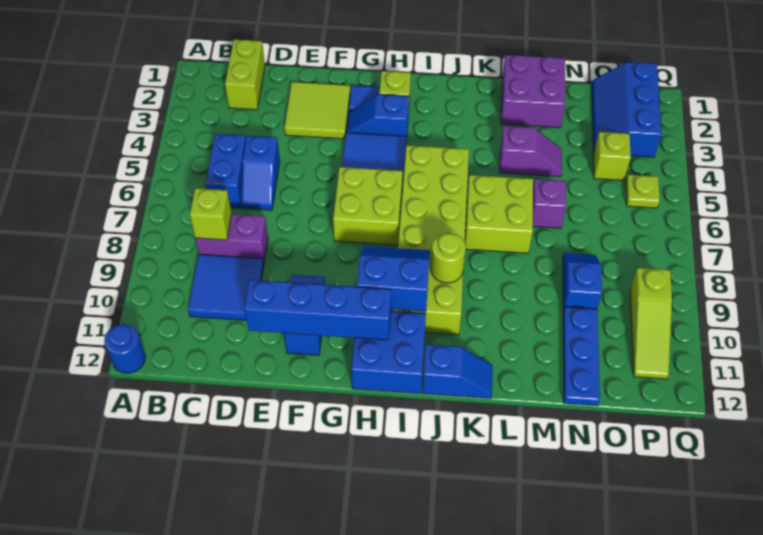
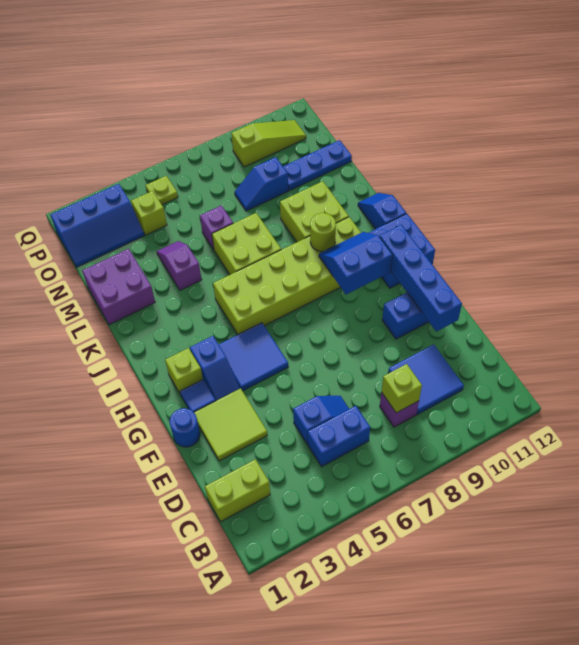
blue round brick A12 level 1 -> blue round brick F1 level 1
purple brick C8:D8 level 1 -> purple brick C8 level 1
lime brick G6:H7 level 1 -> lime brick K9:L10 level 1
blue slope H9:I10 level 2 top 10 -> blue slope H9:I10 level 2 top H

